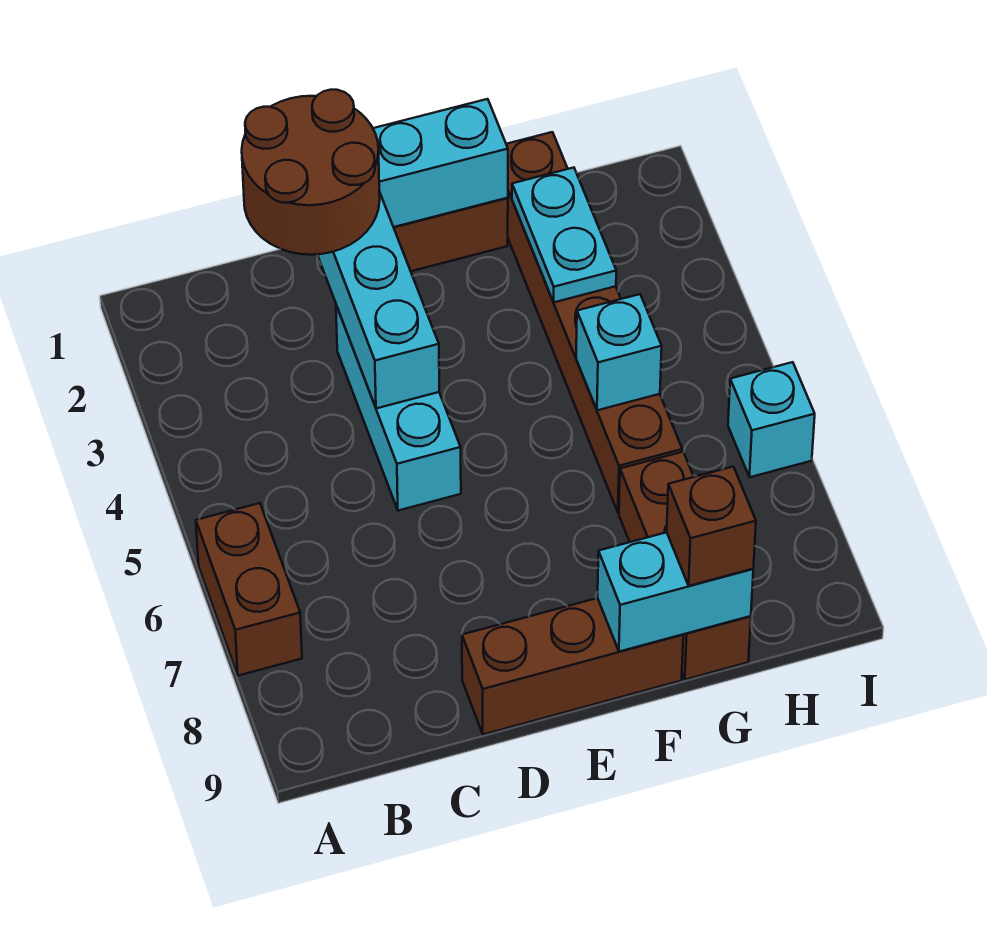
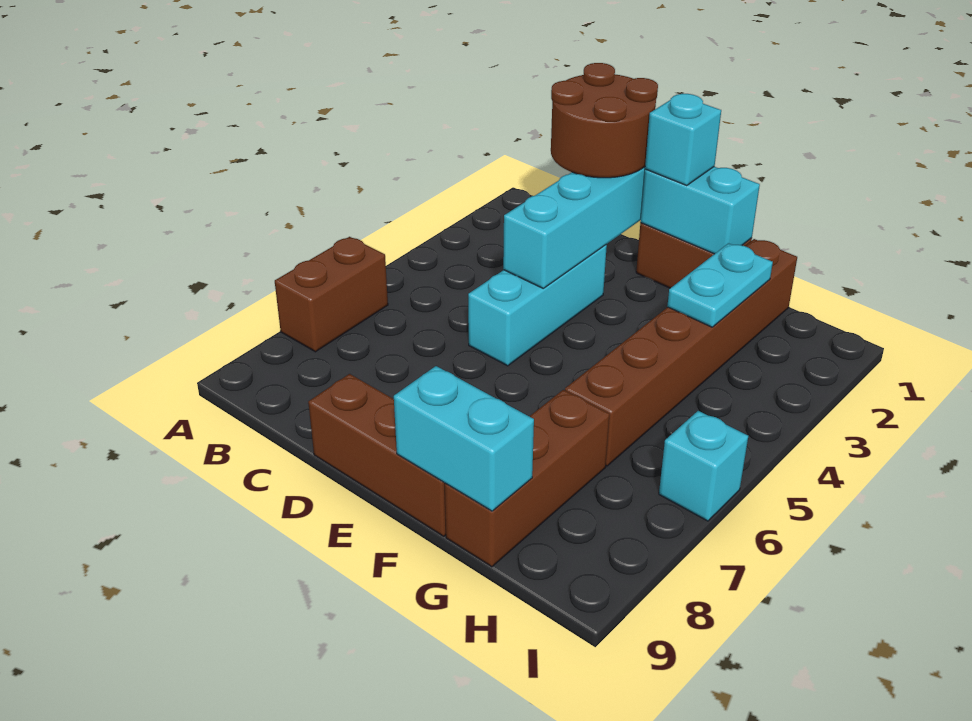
cyan brick G5 level 2 -> cyan brick E1 level 3
brown brick G9 level 3 -> none

